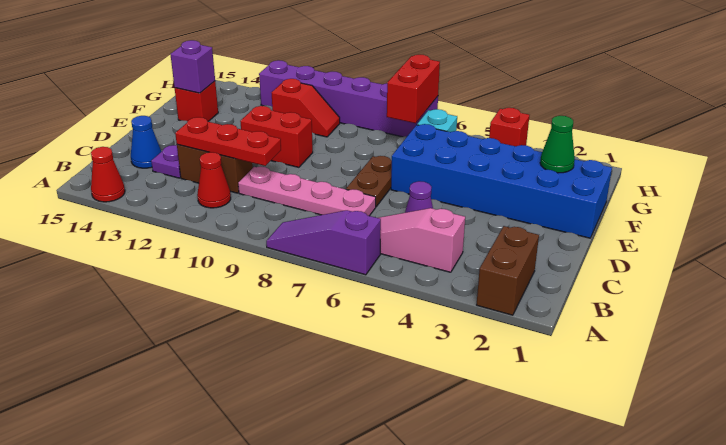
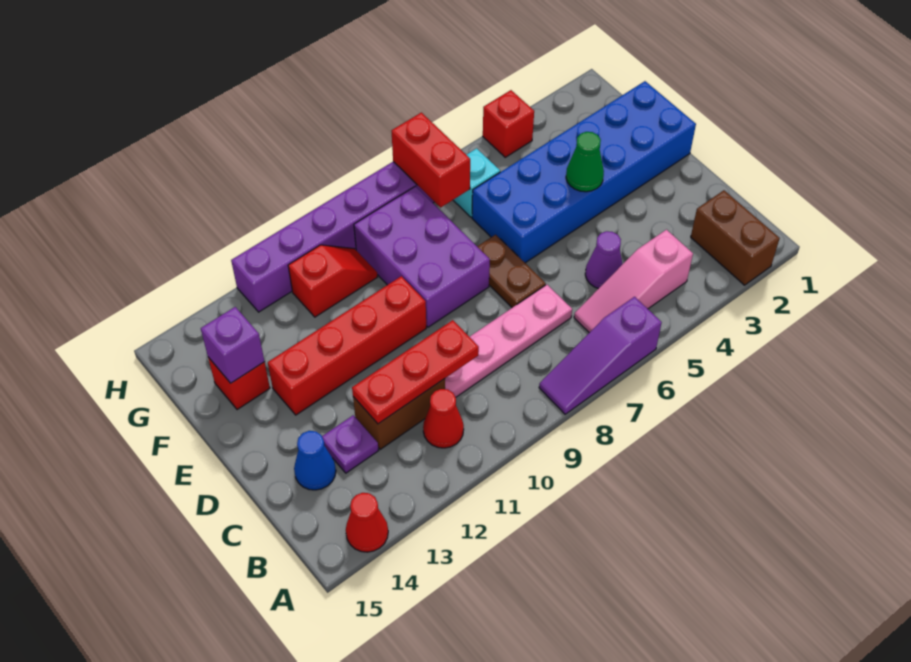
none -> purple brick E8:G9 level 1
red brick E10:E11 level 1 -> red brick E10:E13 level 1
green cone F2 level 2 -> green cone E4 level 2

